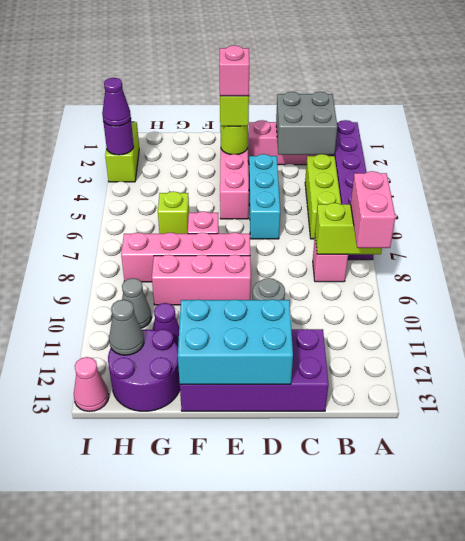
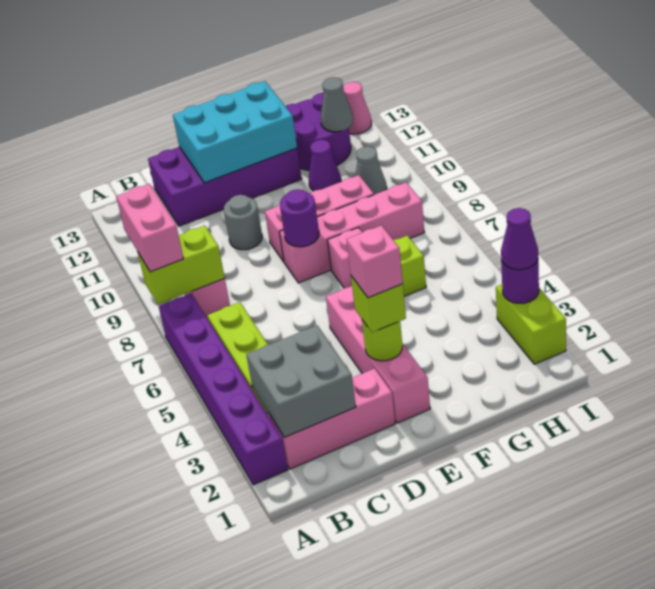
cyan brick D4:D6 level 1 -> none
none -> purple round brick E8 level 2

